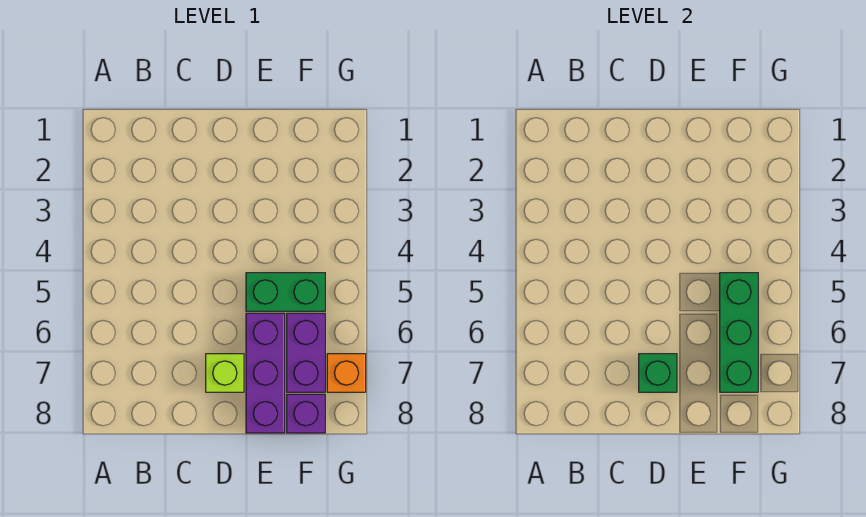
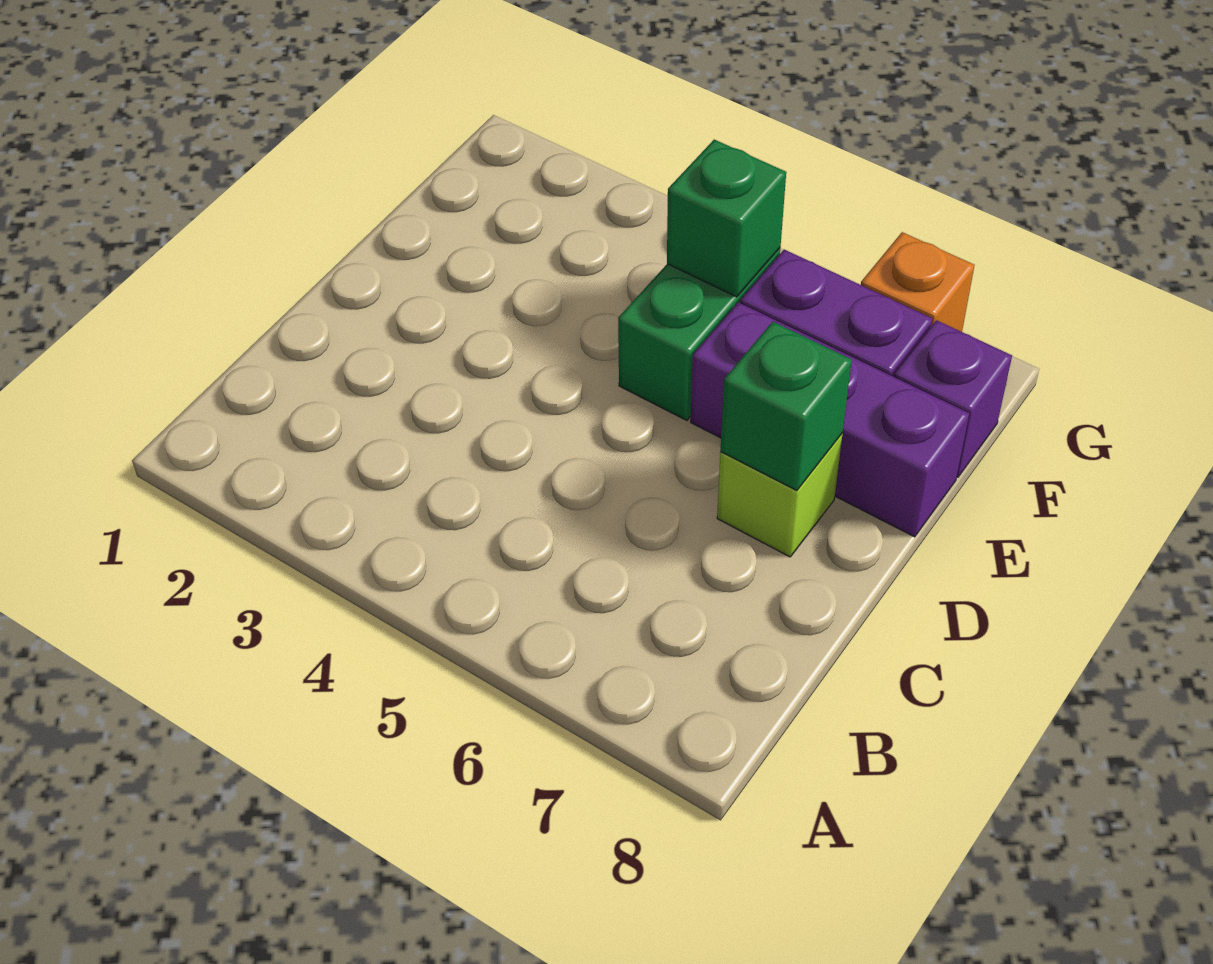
green brick F5:F7 level 2 -> green brick F5 level 2

